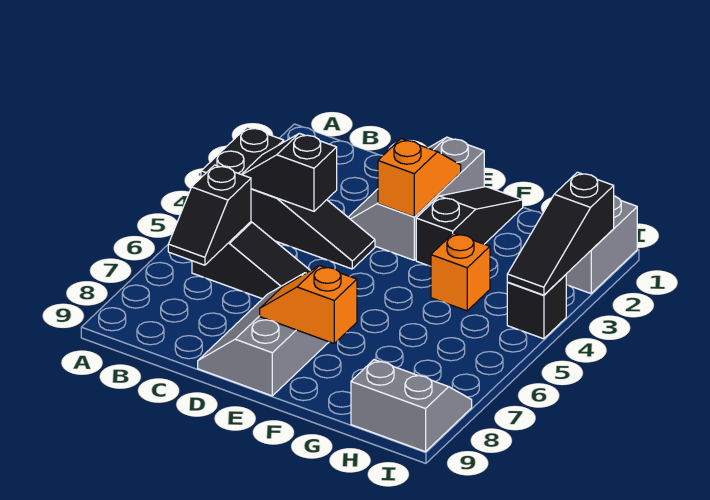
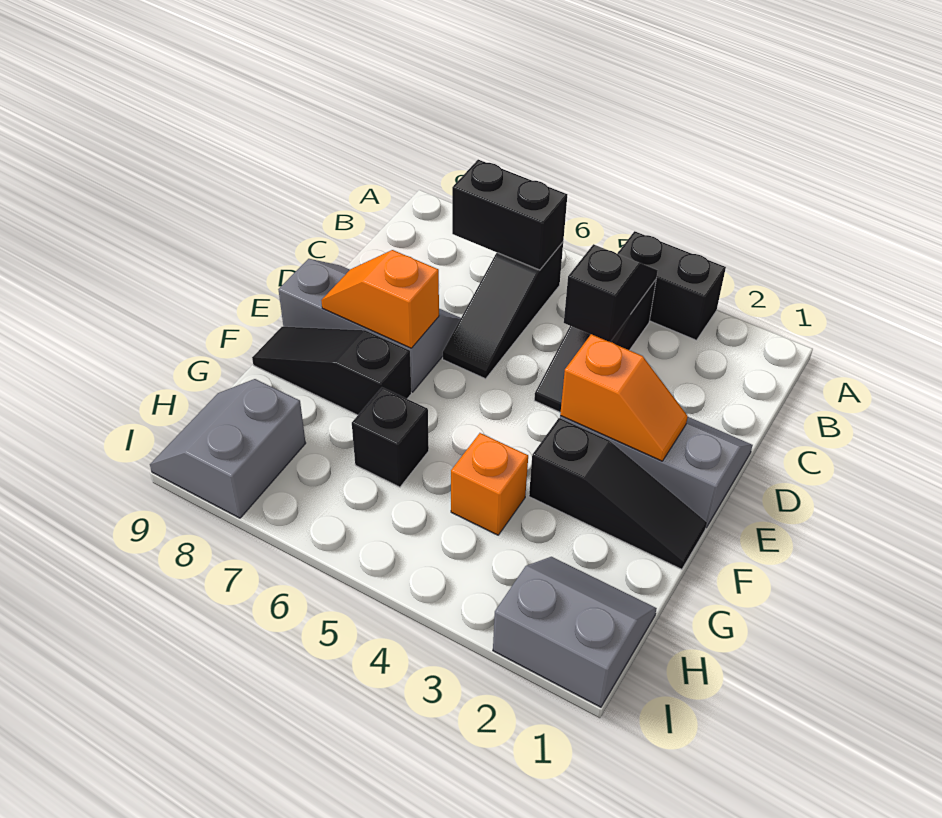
black slope B6:B7 level 2 top 6 -> black brick B6:B7 level 2
orange slope E8:F8 level 2 top F -> orange slope E7:E8 level 2 top 7
grey slope H8:I9 level 1 top 9 -> grey slope H8:I9 level 1 top 8
black slope I2:I4 level 2 top 2 -> black slope F7:F9 level 1 top 7
black brick I4 level 1 -> black brick G6 level 1

